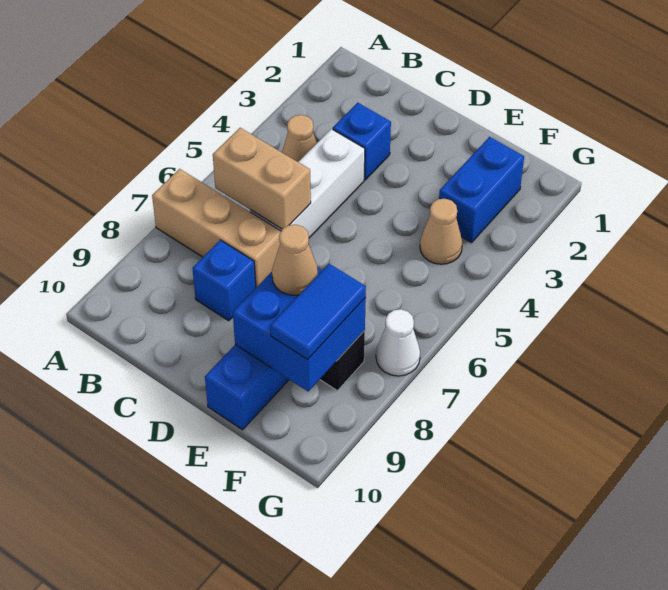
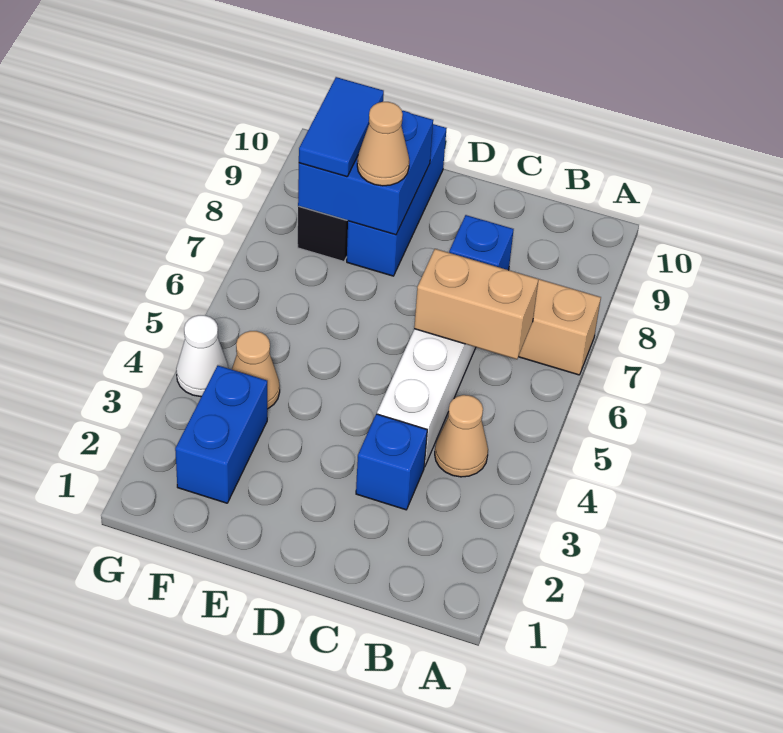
white cone G7 level 1 -> white cone G4 level 1

